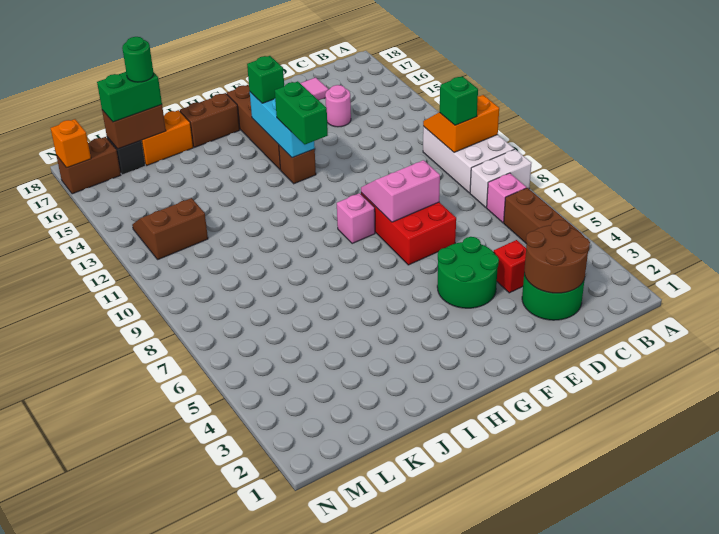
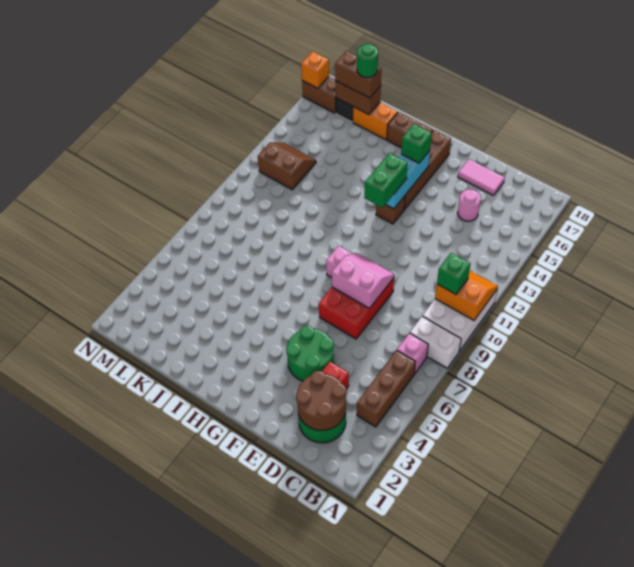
green brick K17:L17 level 3 -> brown brick K17:L17 level 3

